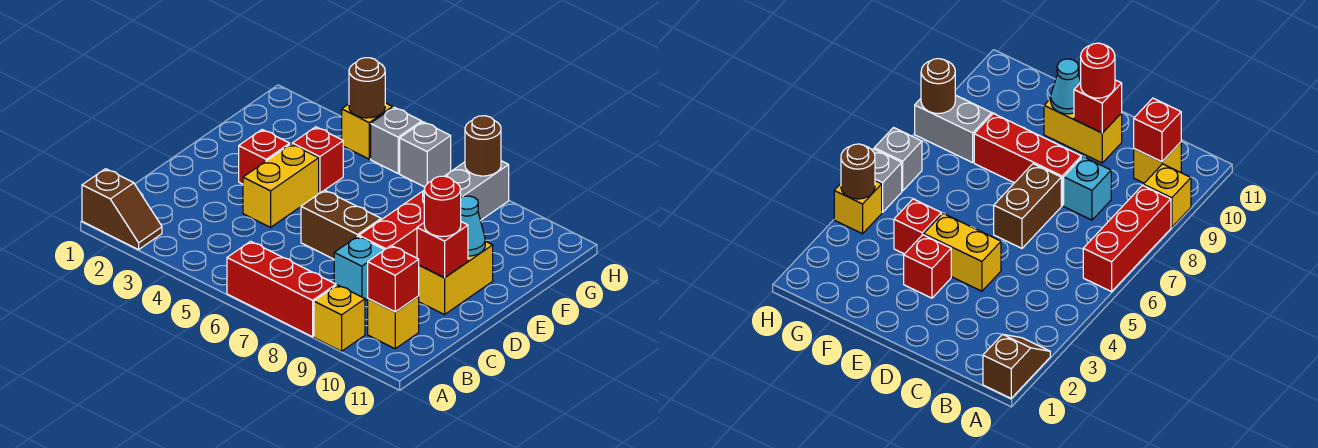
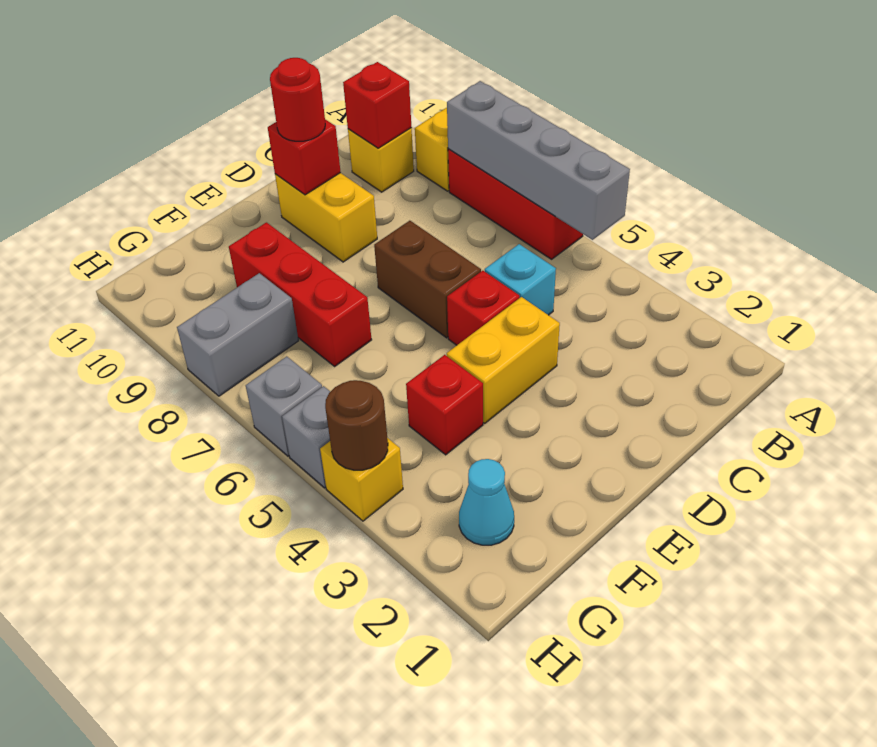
brown slope A1:A2 level 1 top 1 -> none
none -> grey brick A5:A8 level 2
cyan brick C8 level 1 -> cyan brick C5 level 1
red brick D8:F8 level 1 -> red brick F7:F9 level 1
yellow brick D10:E10 level 1 -> yellow brick D9:D10 level 1
red brick E3 level 1 -> red brick D5 level 1
cyan cone E10 level 2 -> cyan cone G2 level 1
brown round brick H8 level 2 -> none

